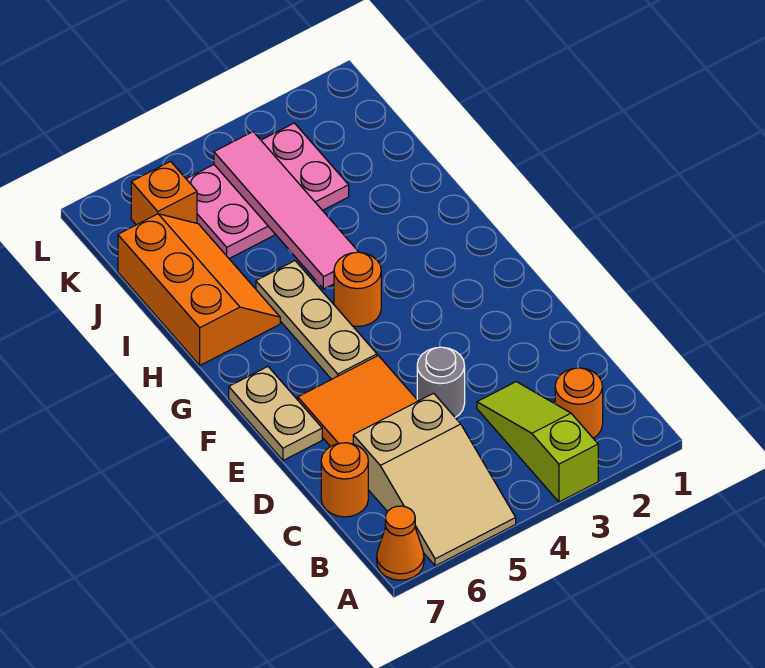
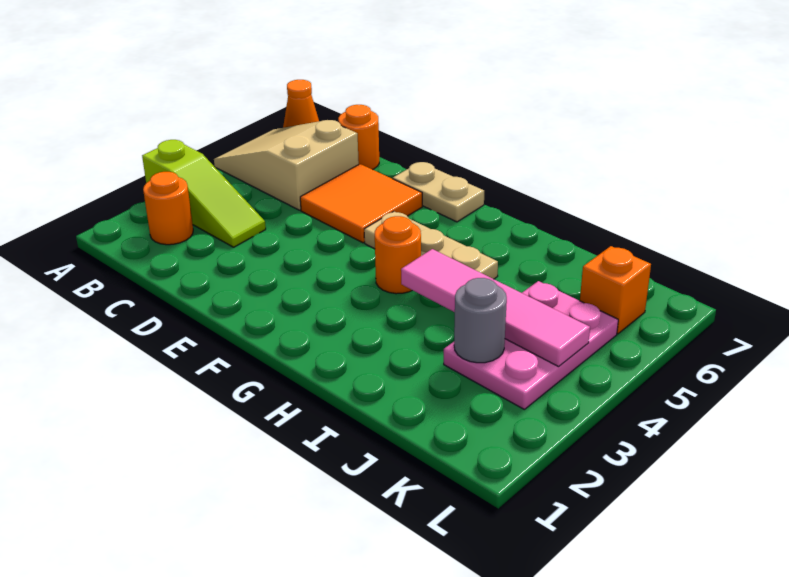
grey round brick D4 level 1 -> grey round brick J3 level 2
orange slope H6:J7 level 1 top 7 -> none

